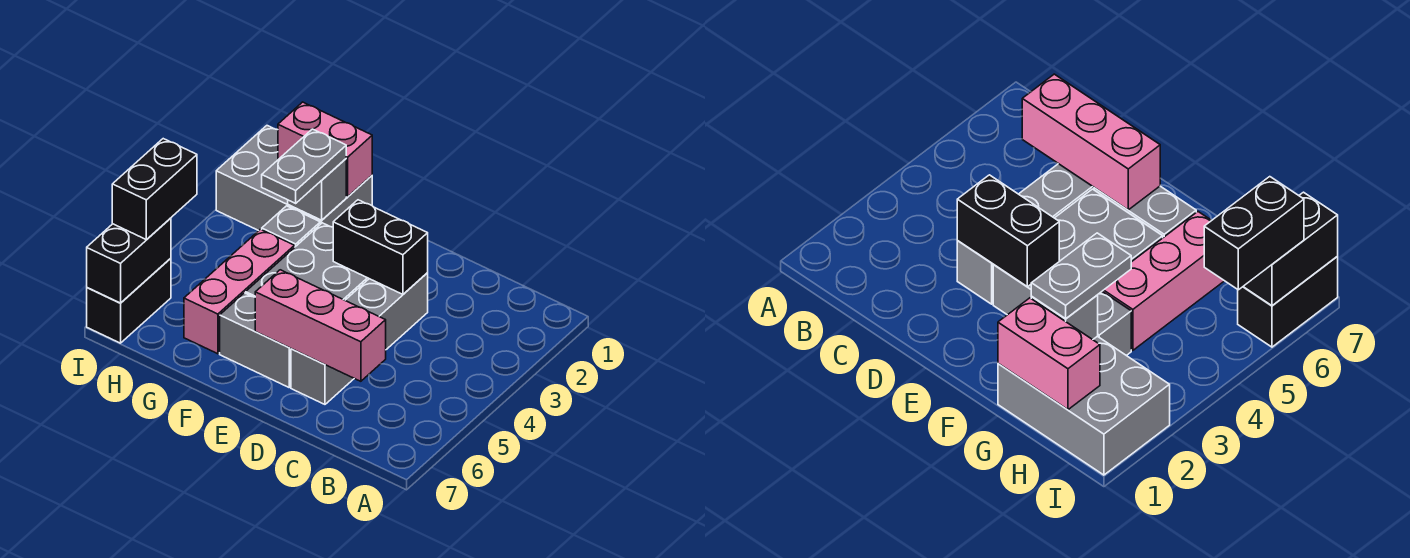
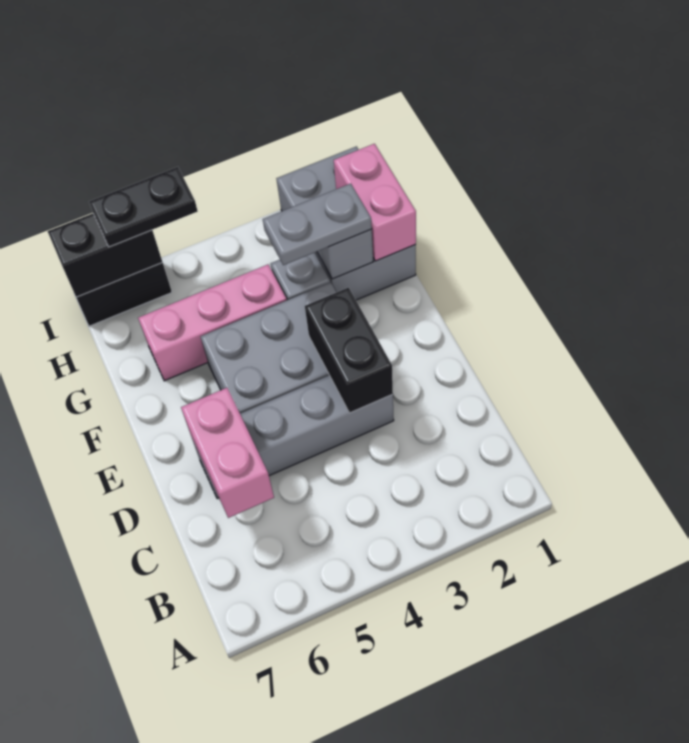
pink brick C6:E6 level 2 -> pink brick C6:D6 level 2
grey brick E6:F6 level 1 -> none
black brick I5:I6 level 3 -> black plate I5:I6 level 3

